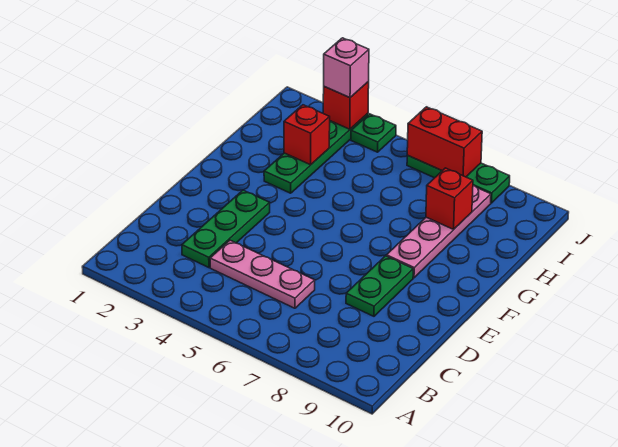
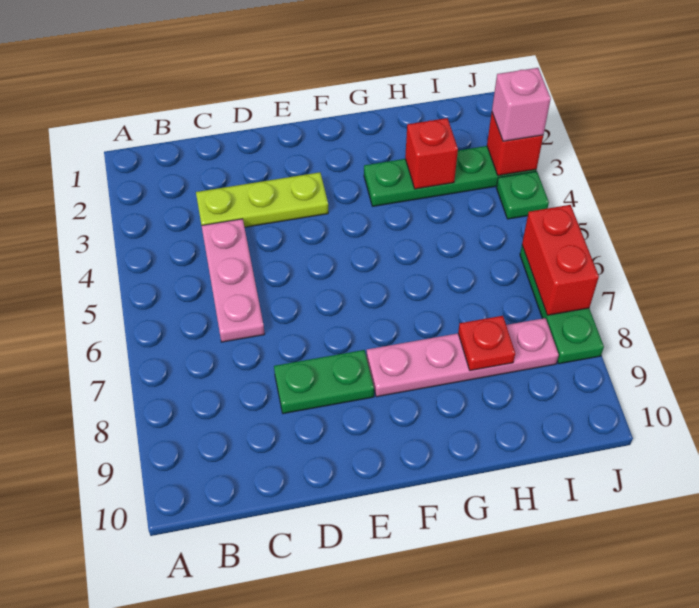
green plate C3:E3 level 1 -> lime plate C3:E3 level 1
red brick H8 level 2 -> red plate H8 level 2

